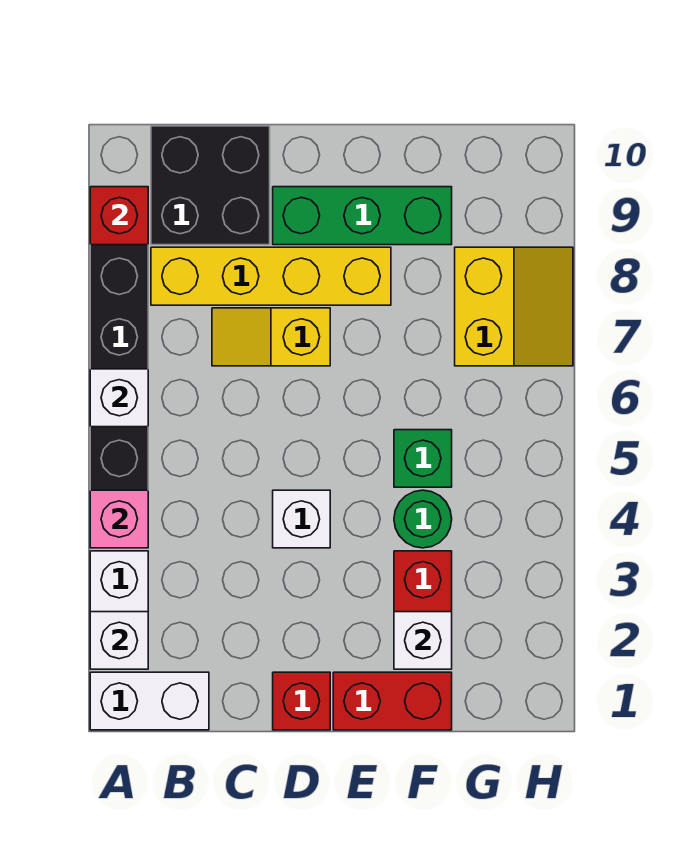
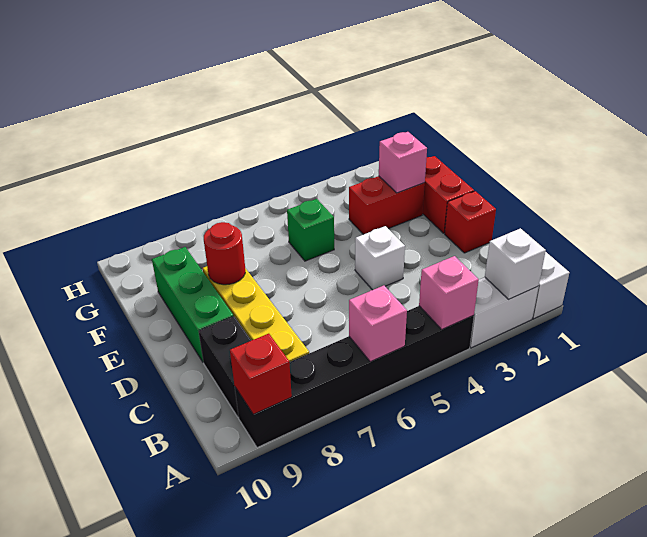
white brick A6 level 2 -> pink brick A6 level 2
black brick B9:C10 level 1 -> black brick B9:C9 level 1
yellow slope C7:D7 level 1 top D -> none
none -> red round brick E8 level 2
white brick F2 level 2 -> pink brick F2 level 2
green round brick F4 level 1 -> none
yellow slope G7:H8 level 1 top G -> none

